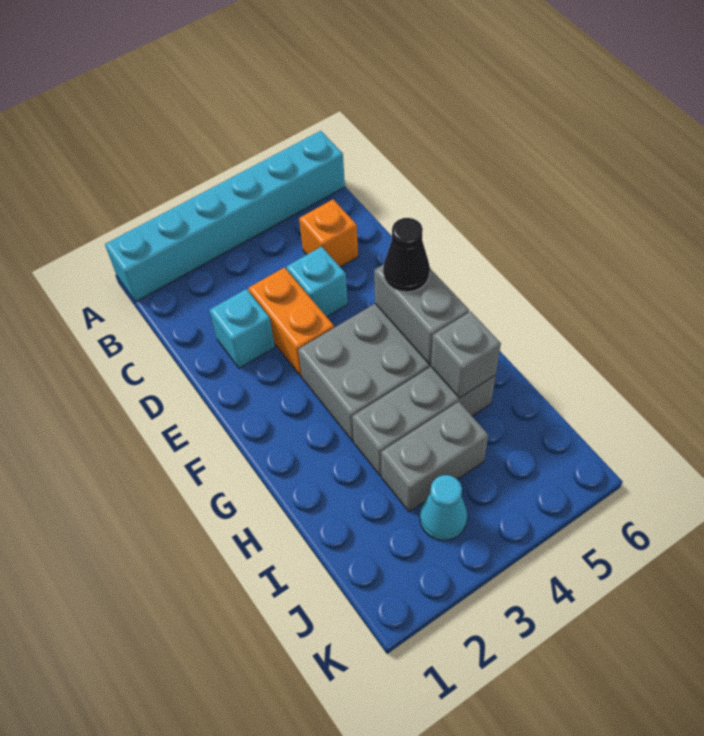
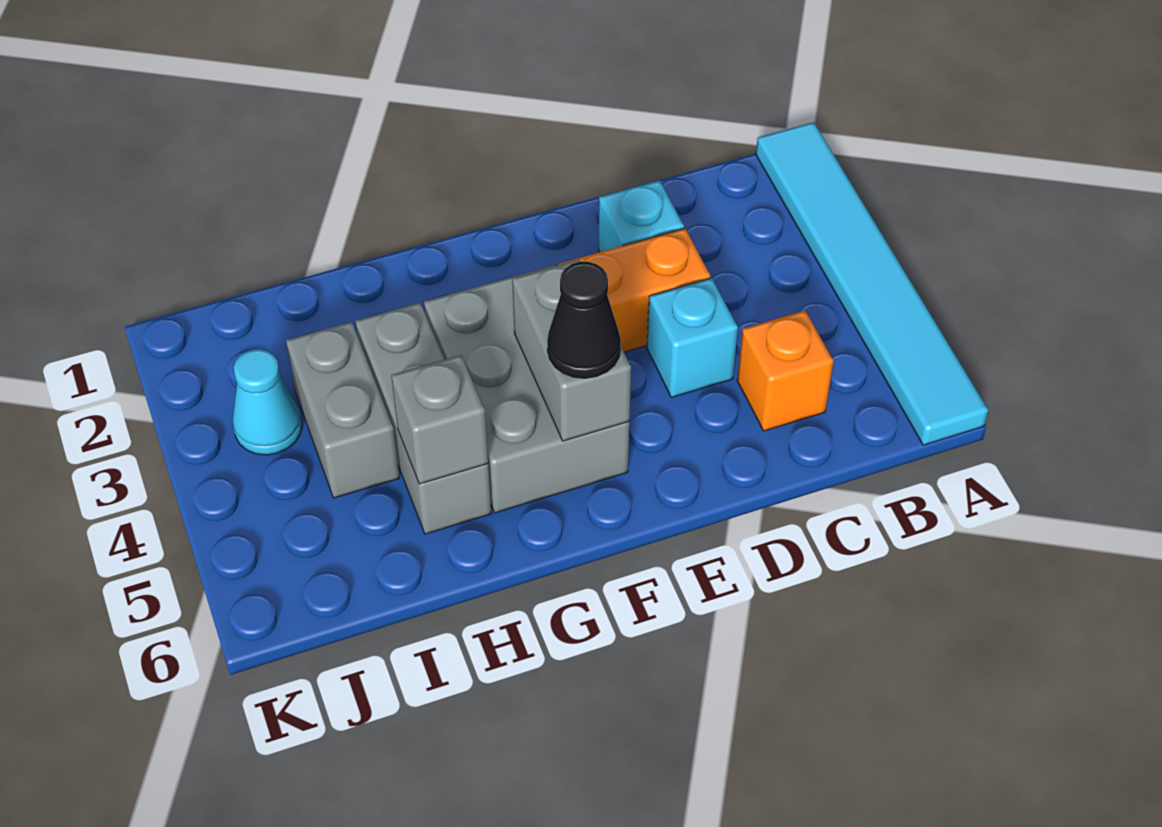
cyan brick A1:A6 level 1 -> cyan tile A1:A6 level 1
grey brick F5:G5 level 2 -> grey brick F4:F5 level 2

